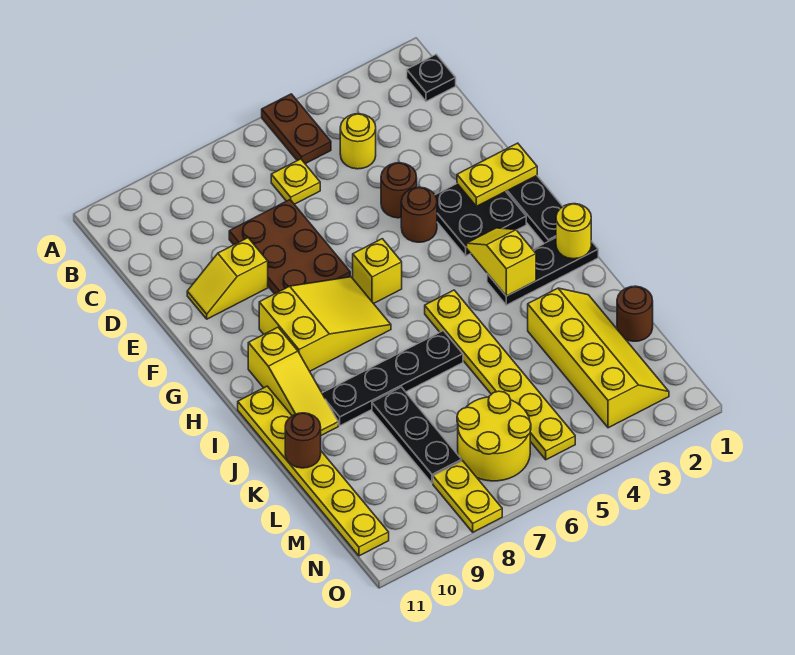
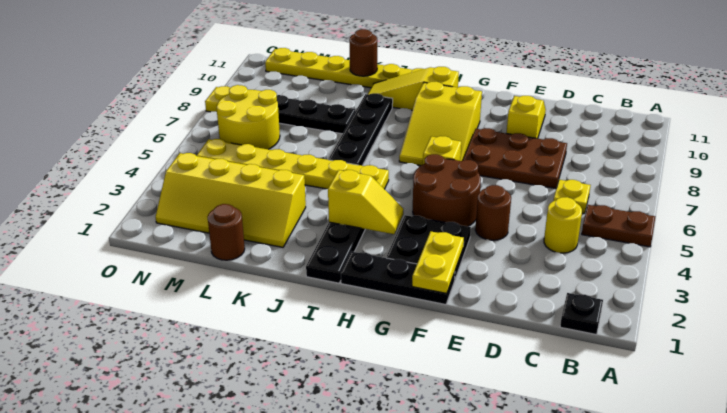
brown round brick F4 level 1 -> brown round brick F4:G5 level 1
yellow round brick I1 level 2 -> none

